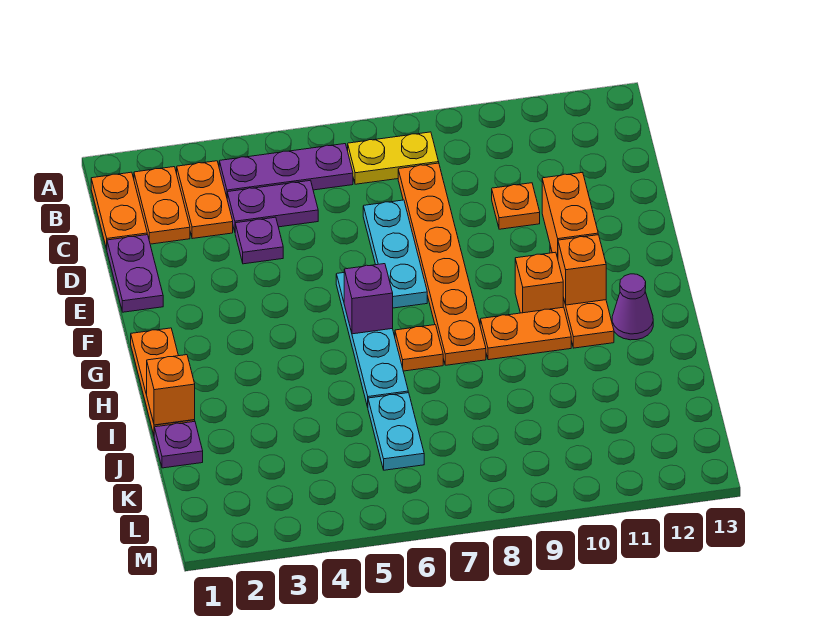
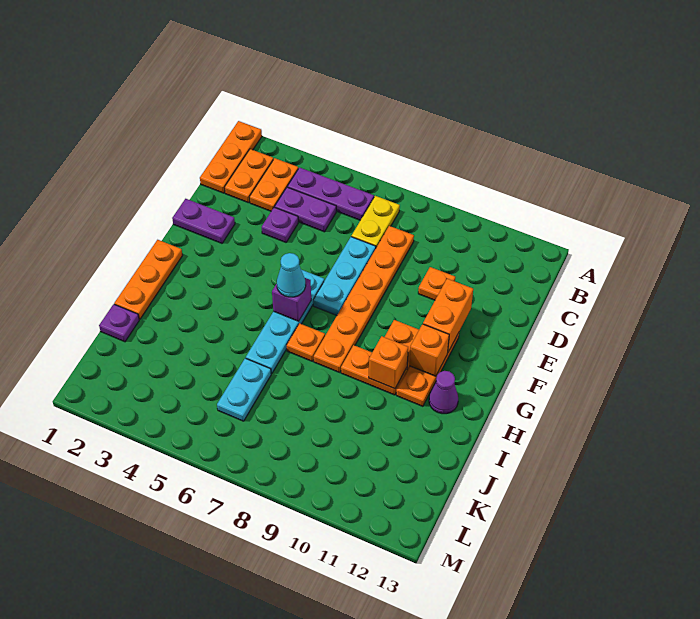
orange plate B1:C1 level 1 -> orange plate A1:C1 level 1
yellow plate B7:B8 level 1 -> yellow plate B7:C7 level 1
purple plate D1:E1 level 1 -> purple plate E1:E2 level 1
none -> cyan cone G6 level 3
orange brick I1 level 2 -> orange brick H10 level 2

